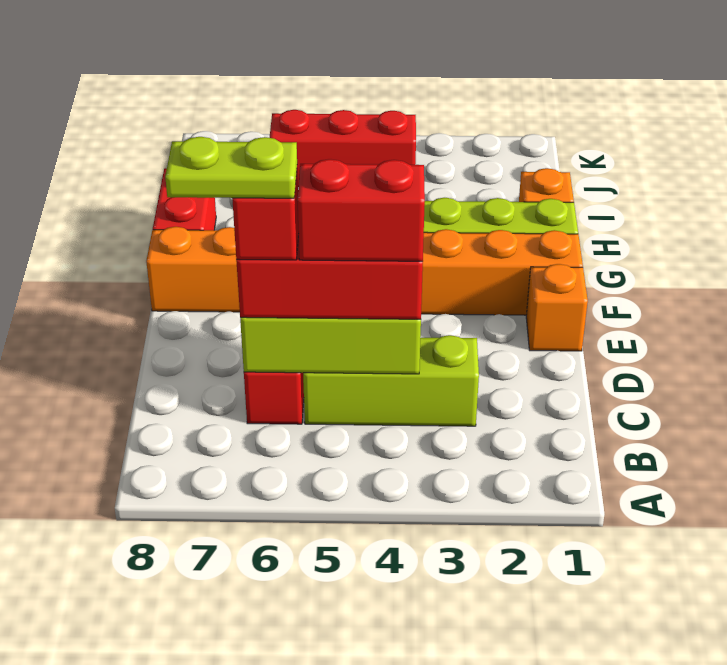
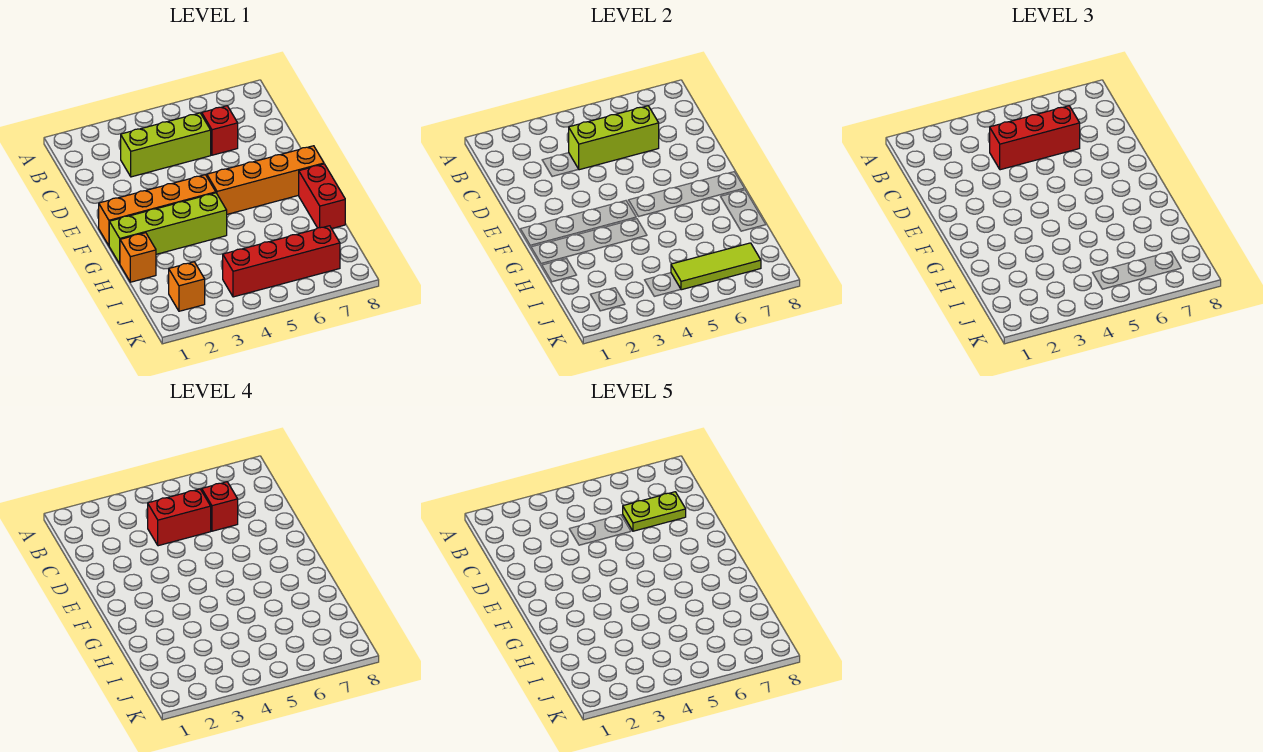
orange brick E1 level 1 -> orange brick J2 level 1
red brick J4:J6 level 1 -> red brick J4:J7 level 1
none -> lime tile J5:J7 level 2

